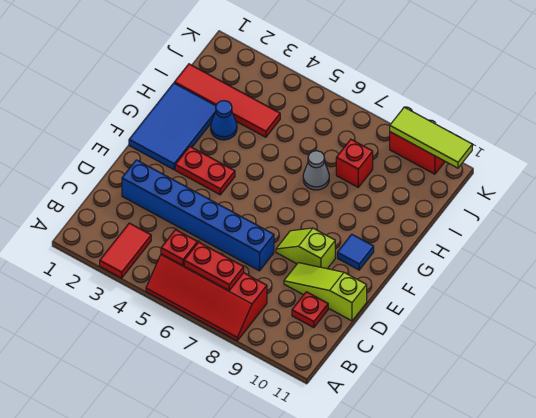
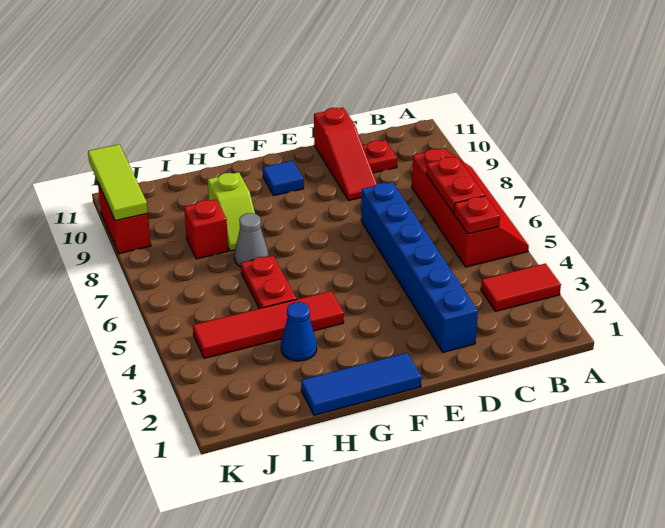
lime slope D9:D11 level 1 top 11 -> red slope D9:D11 level 1 top 11
lime slope E8:E9 level 1 top 9 -> lime slope H8:H9 level 1 top 9
blue tile F1:H2 level 1 -> blue tile F1:H1 level 1
red plate F3:F4 level 1 -> red plate H5:H6 level 1
red tile I1:I4 level 1 -> red tile G4:J4 level 1

